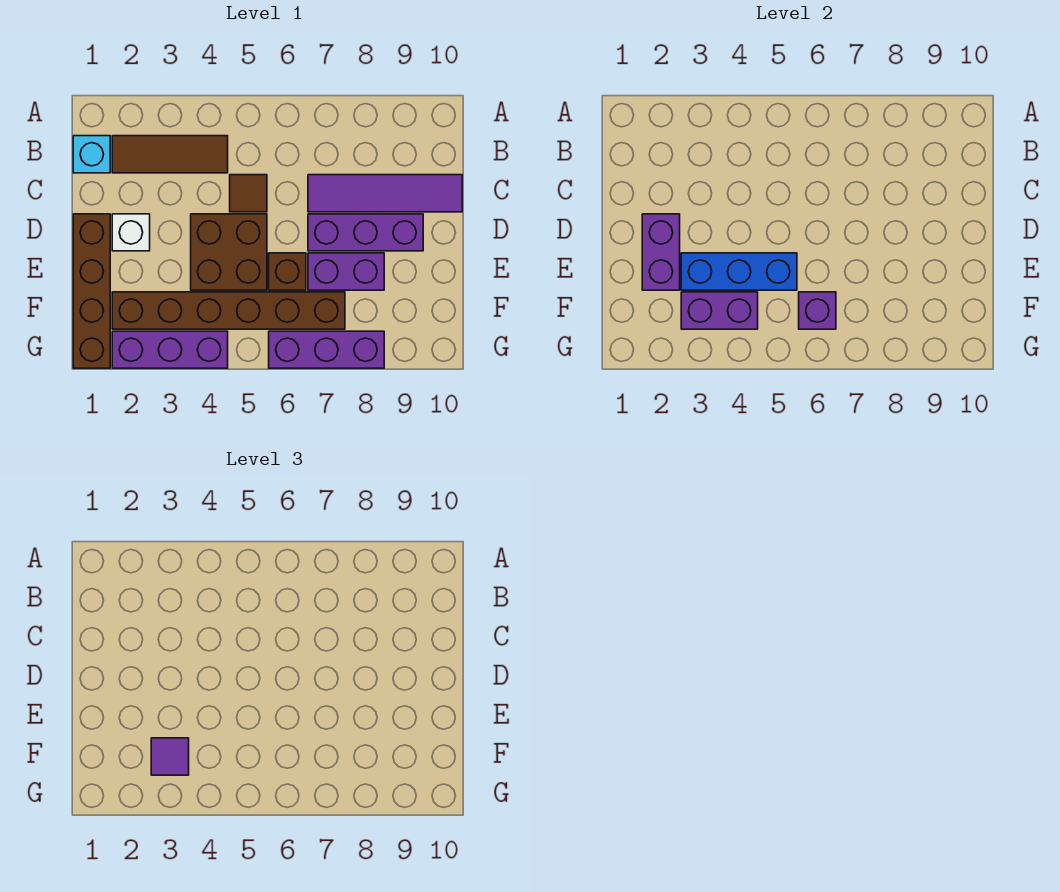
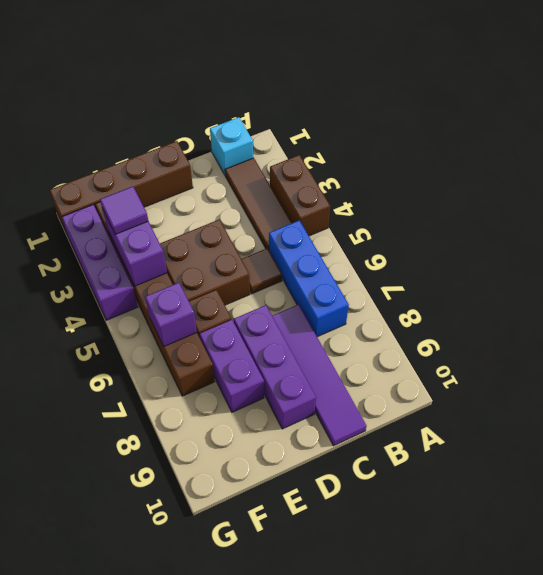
none -> brown brick A3:A4 level 1
white brick D2 level 1 -> none
purple brick D2:E2 level 2 -> none
blue brick E3:E5 level 2 -> blue brick B5:B7 level 1
purple brick G6:G8 level 1 -> none

